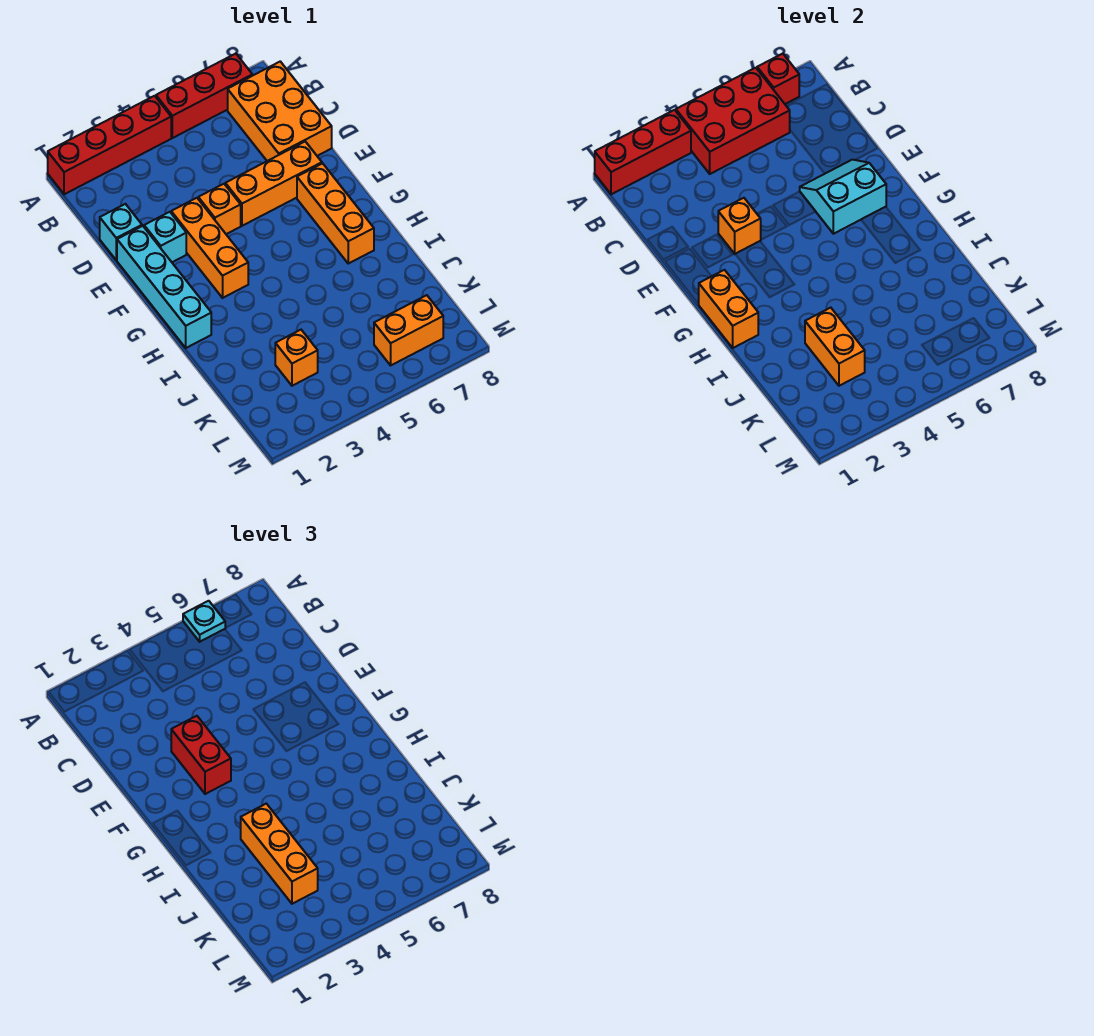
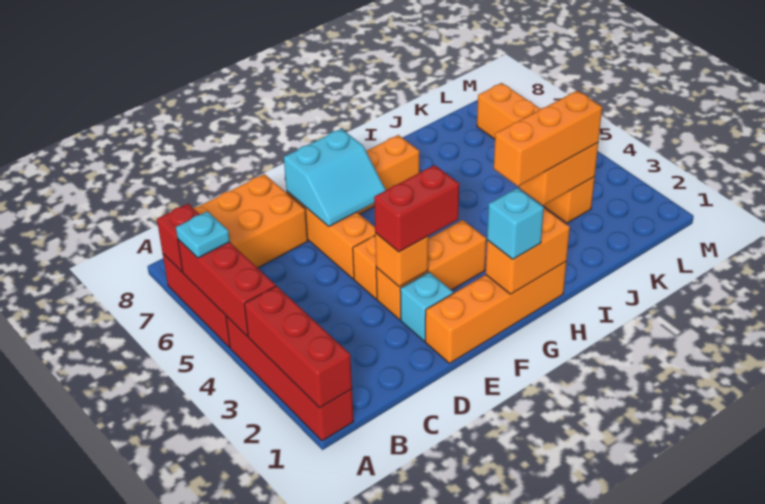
red brick A4:B6 level 2 -> red brick A4:A6 level 2
cyan brick D1 level 1 -> cyan brick G1 level 3
cyan brick E1:H1 level 1 -> orange brick E1:H1 level 1
cyan slope E6:F7 level 2 top F -> cyan slope E6:F7 level 2 top 7

